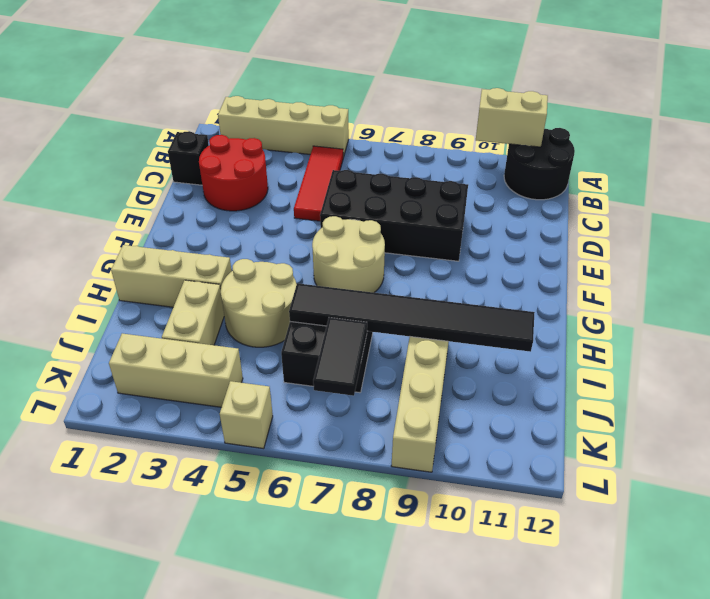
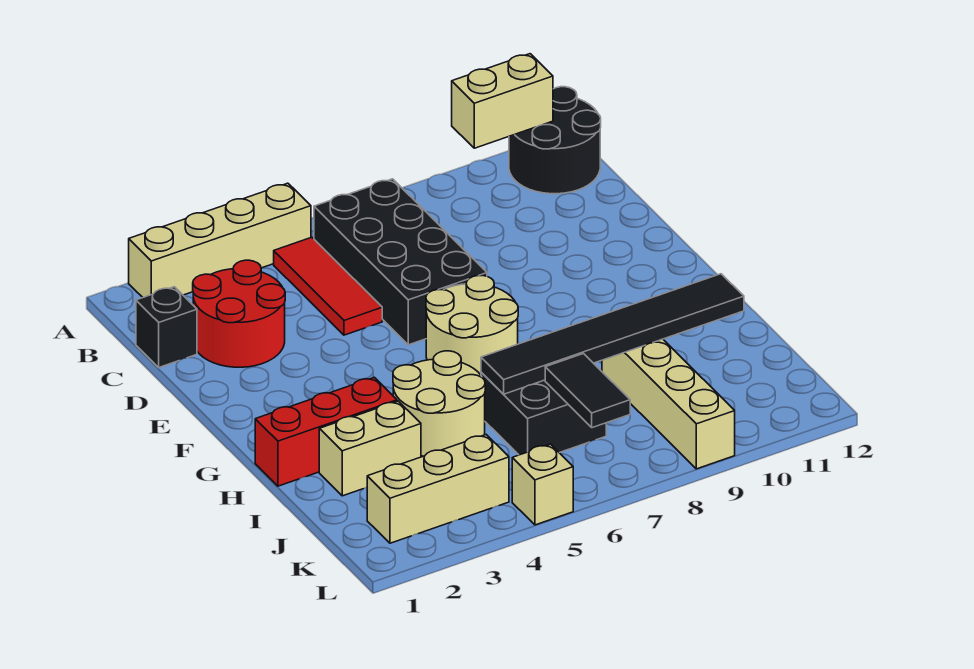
black brick D6:E9 level 1 -> black brick B6:E7 level 1
tan brick H1:H3 level 1 -> red brick H1:H3 level 1
tan brick I3:J3 level 1 -> tan brick I2:I3 level 1

